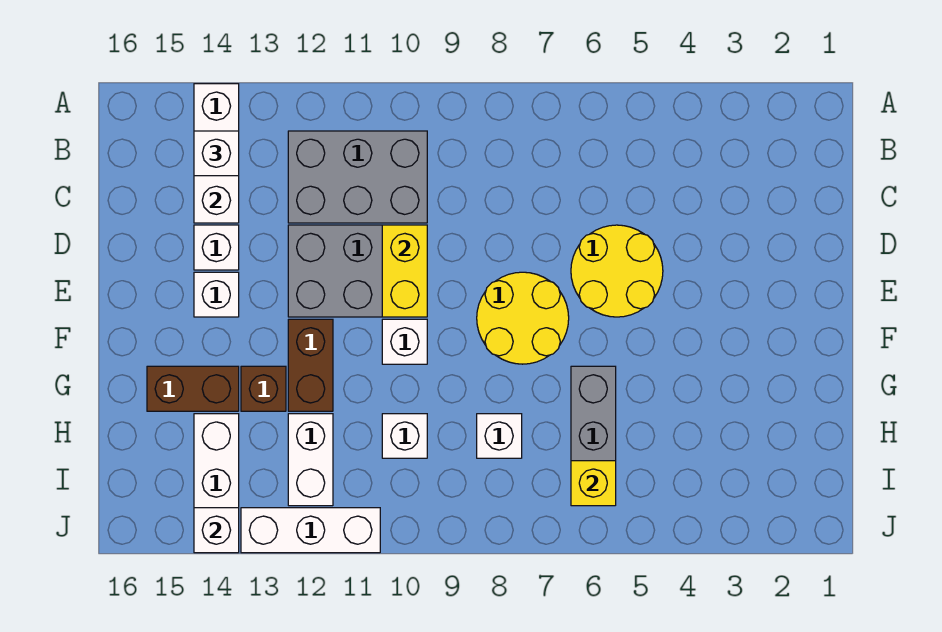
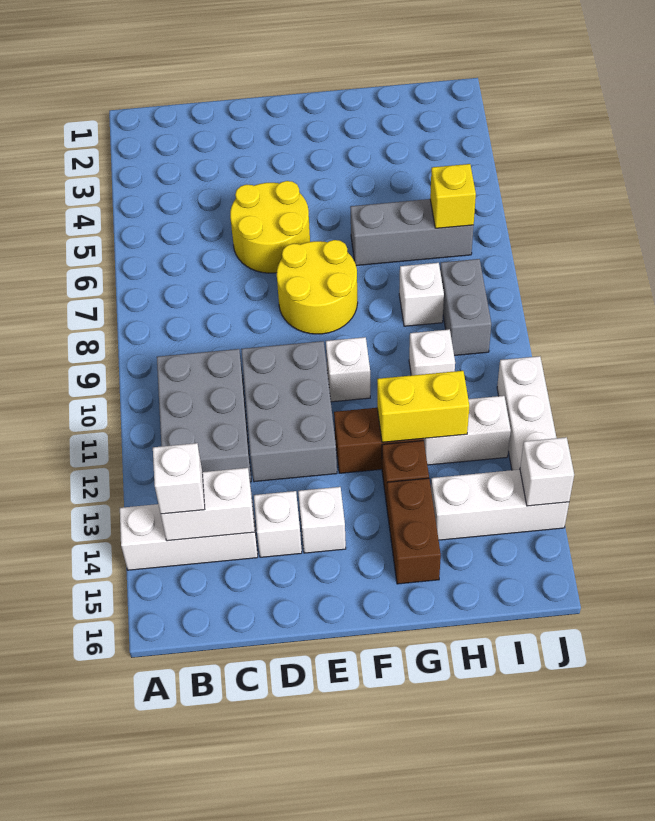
yellow brick D10:E10 level 2 -> yellow brick G12:H12 level 2
none -> grey brick I8:I9 level 1

